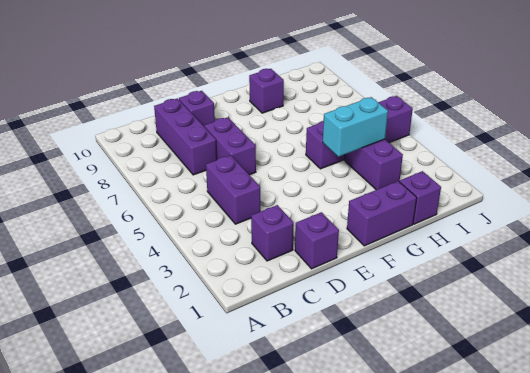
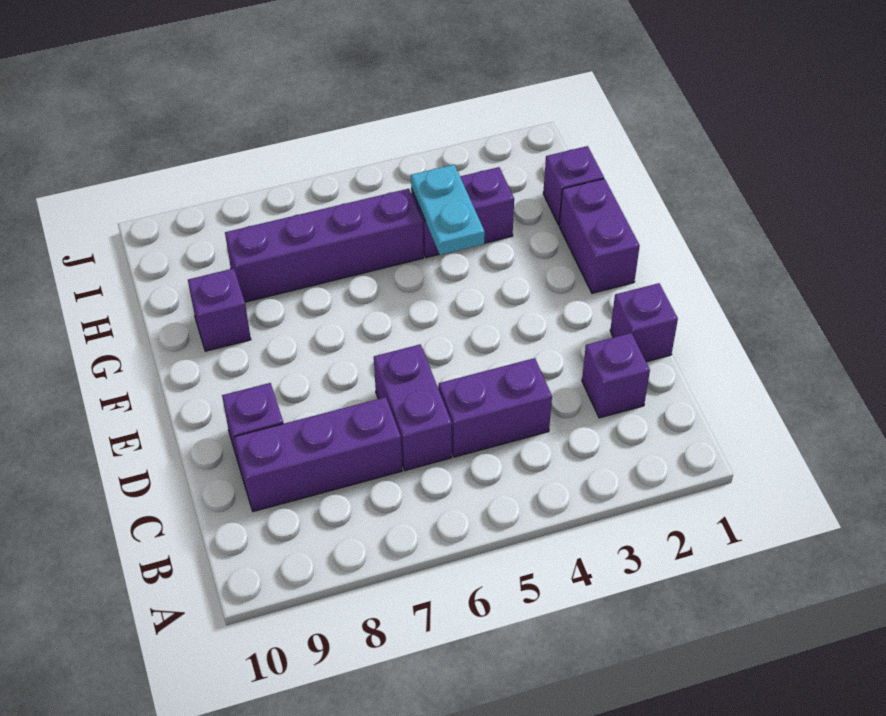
purple brick D6:D7 level 1 -> purple brick C6:D6 level 1
cyan brick G4:H4 level 2 -> cyan plate G4:H4 level 2
purple brick G5:J5 level 1 -> purple brick H5:H8 level 1

